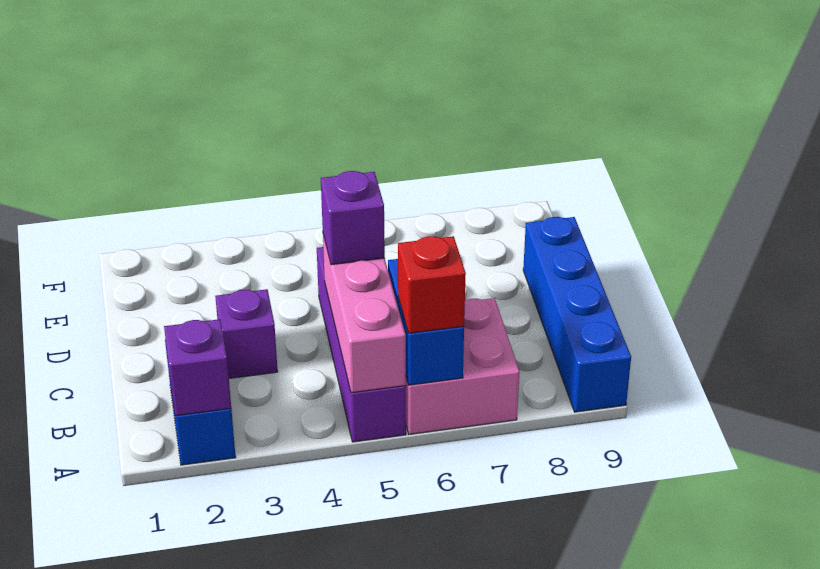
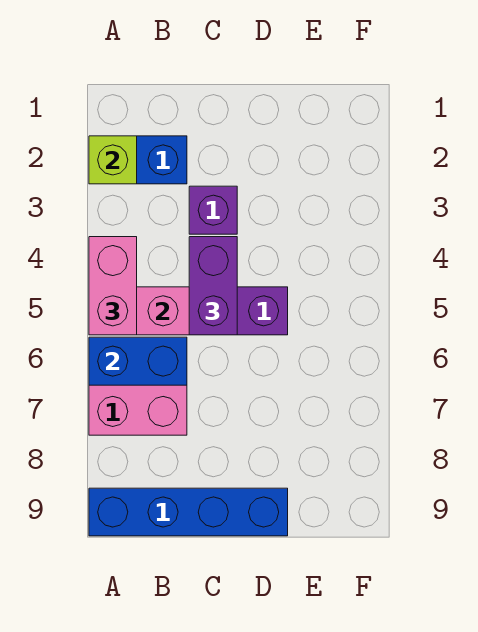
purple brick A2 level 2 -> lime brick A2 level 2
none -> pink brick A4:A5 level 3
red brick A6 level 3 -> none
purple brick C5 level 3 -> purple brick C4:C5 level 3

